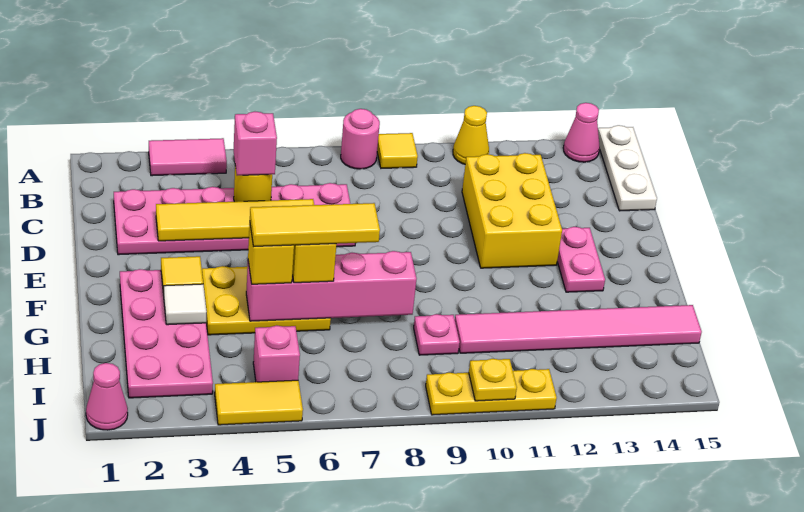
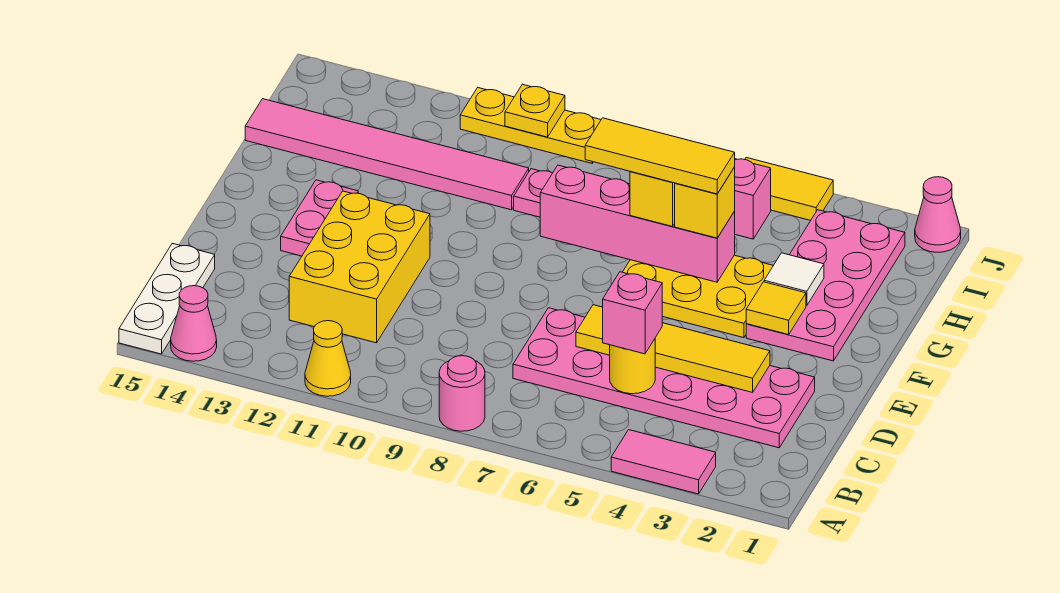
yellow tile A9 level 1 -> none

